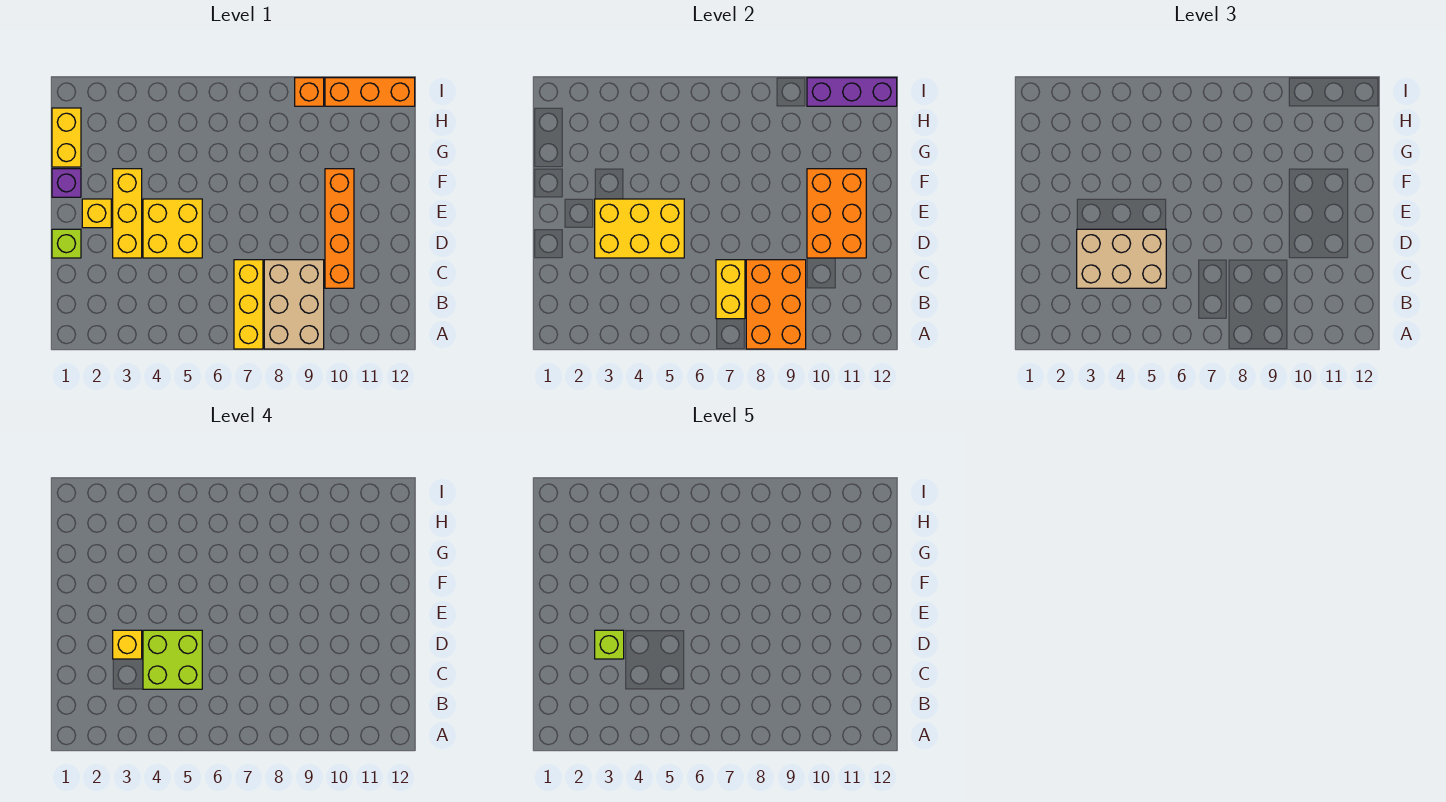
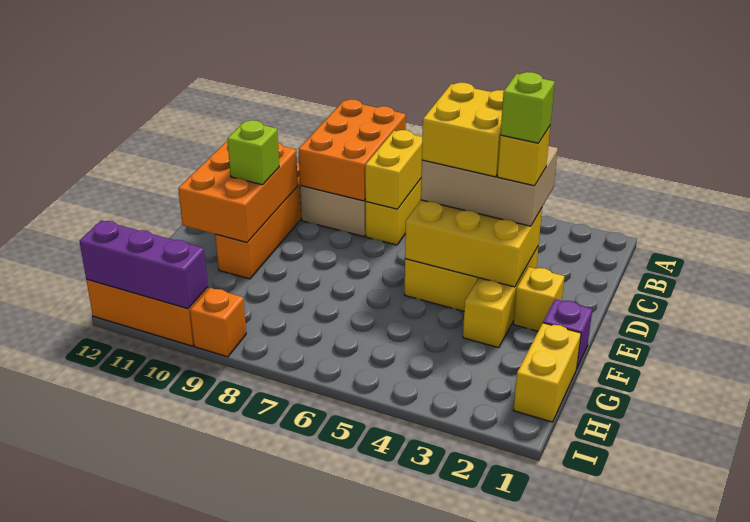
lime brick C4:D5 level 4 -> yellow brick C4:D5 level 4
lime brick D1 level 1 -> lime brick E10 level 3

